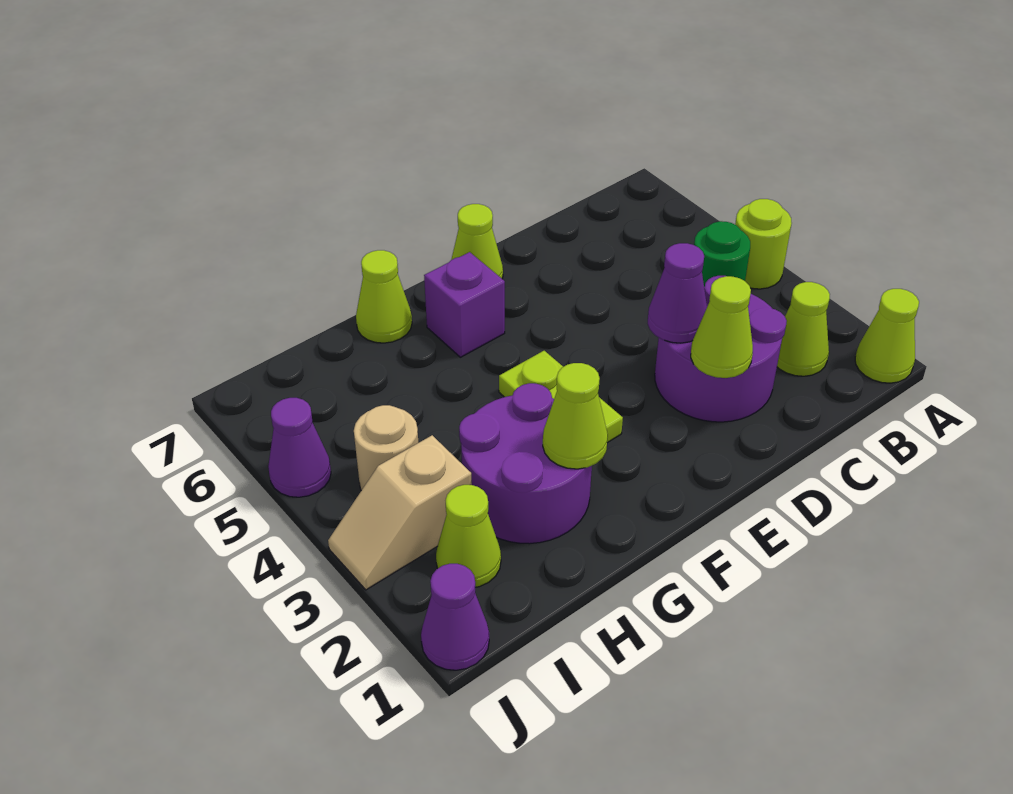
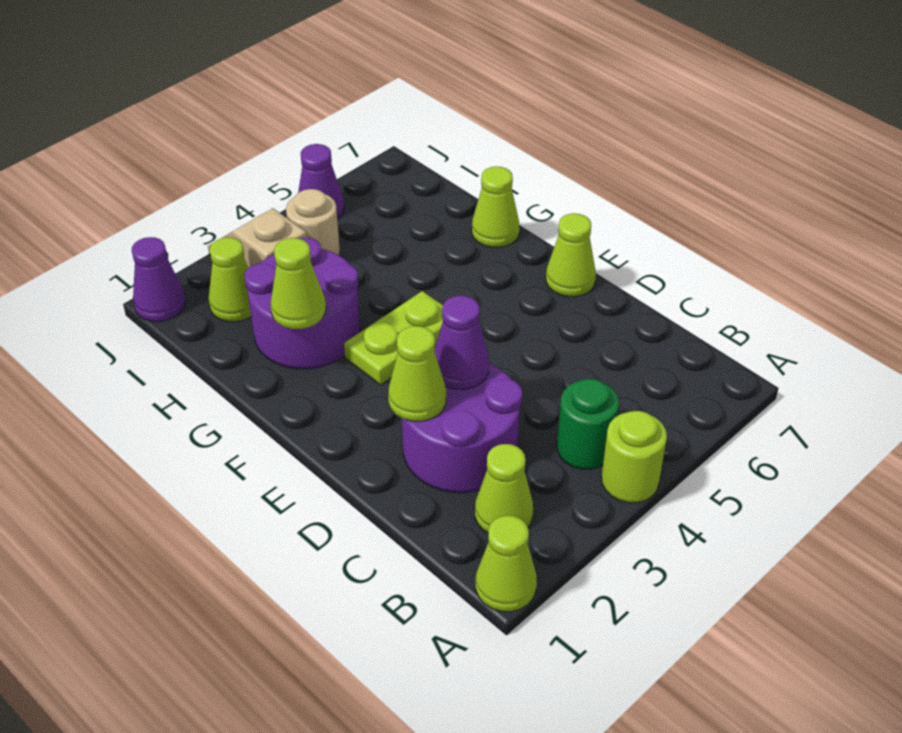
purple brick F6 level 1 -> none

